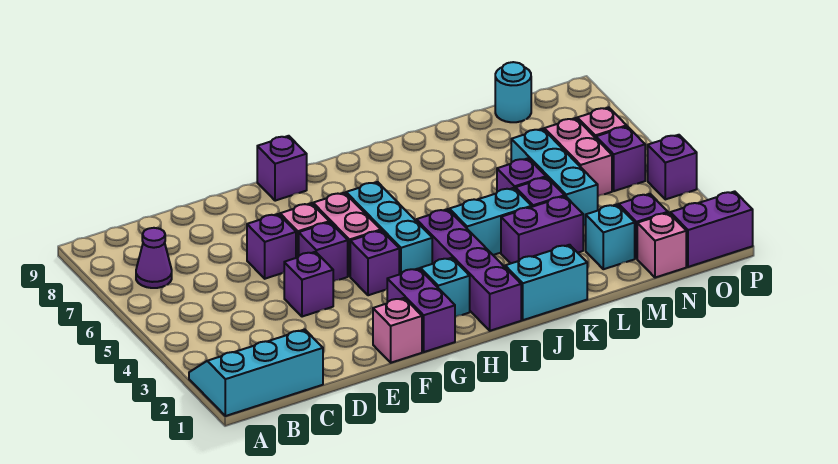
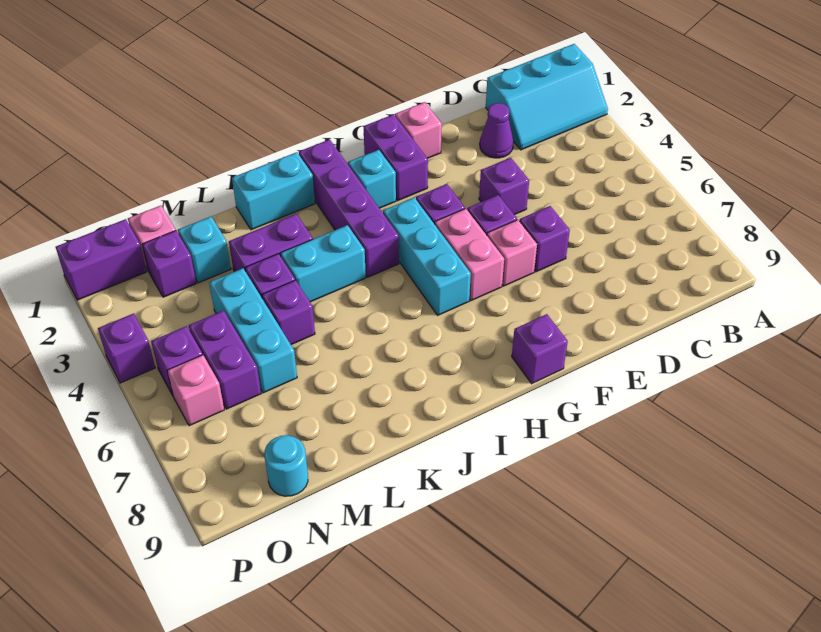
purple cone B7 level 1 -> purple cone D2 level 1
pink brick N5:N6 level 1 -> purple brick N5:N6 level 1

